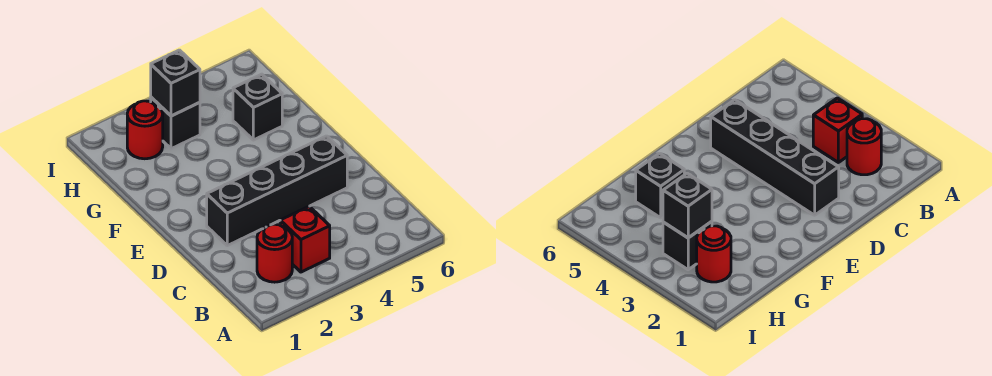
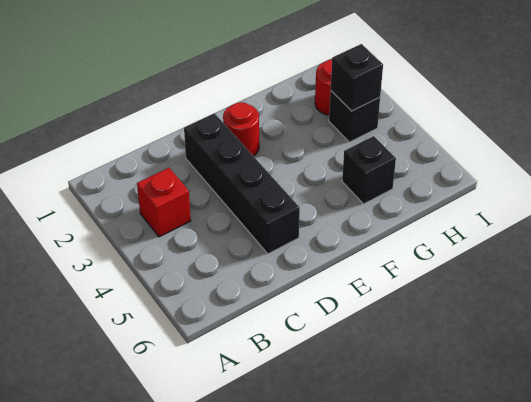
red round brick B2 level 1 -> red round brick E2 level 1

